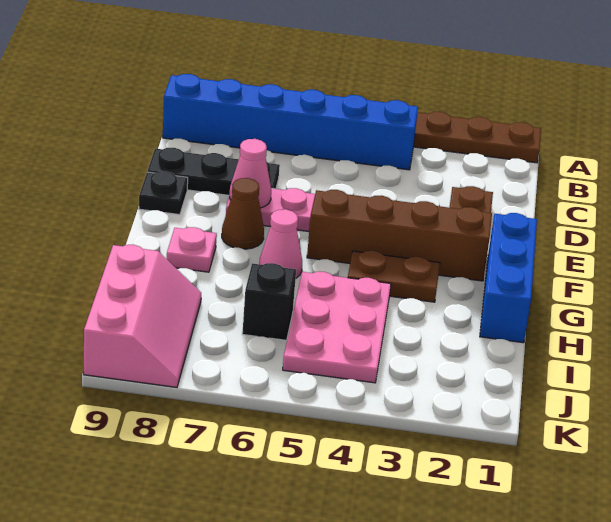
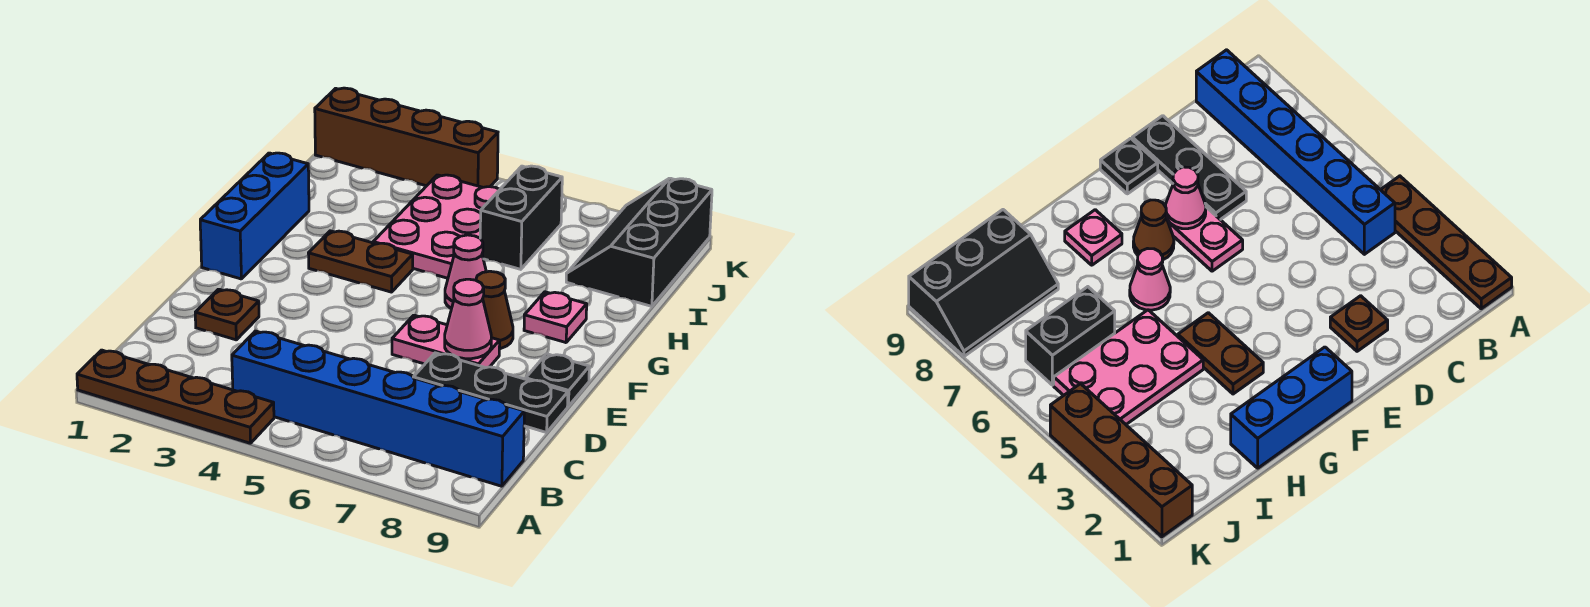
brown brick F2:F5 level 1 -> brown brick K1:K4 level 1
black brick I6 level 1 -> black brick I6:J6 level 1
pink slope I8:K9 level 1 top 9 -> black slope I8:K9 level 1 top 9

